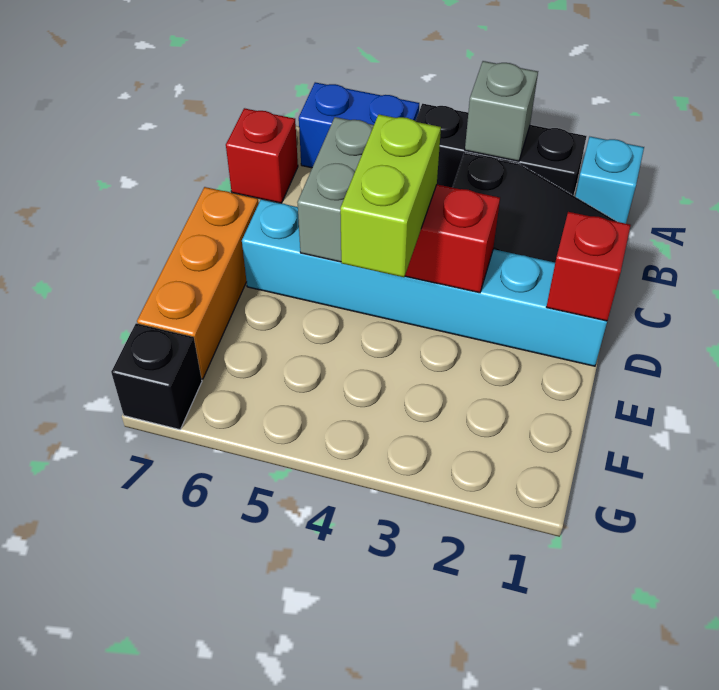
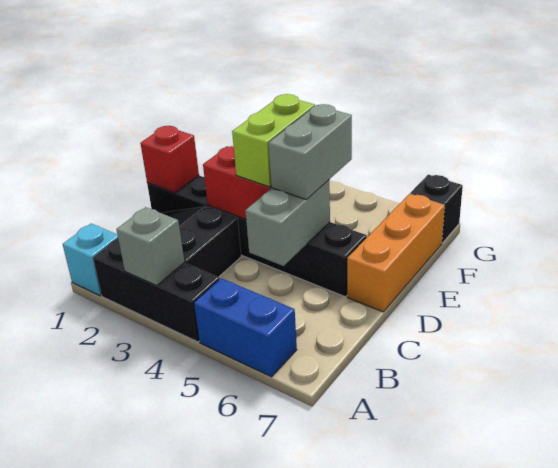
red brick B7 level 1 -> none
cyan brick D1:D6 level 1 -> black brick D1:D6 level 1
none -> grey brick D5:E5 level 3

